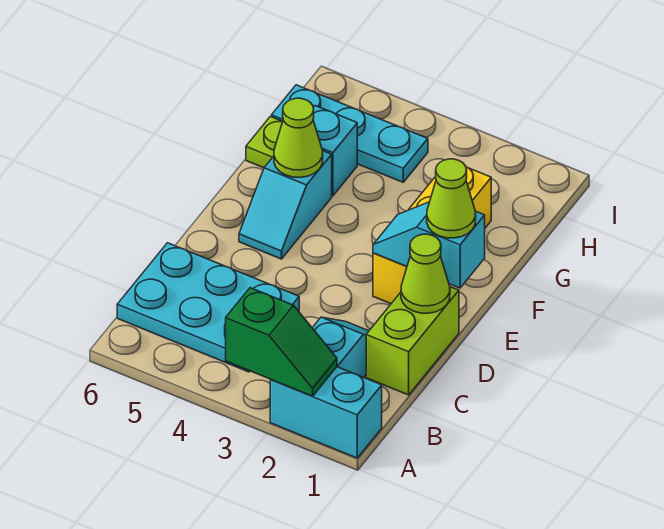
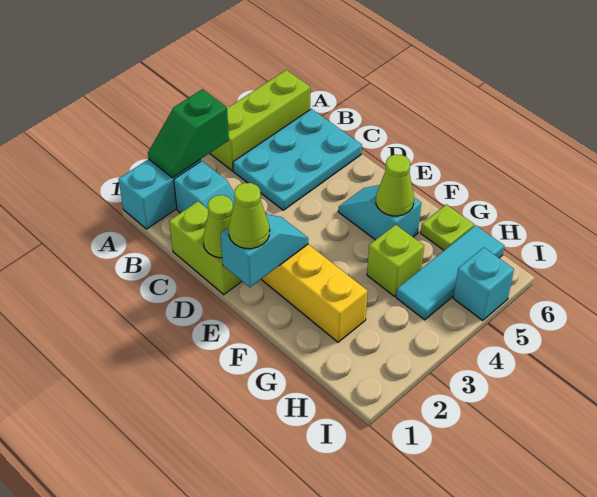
none -> lime brick A4:A6 level 1
none -> lime brick G4 level 1
cyan brick G5 level 1 -> cyan brick I5 level 1
cyan plate H4:H6 level 1 -> cyan tile H4:H6 level 1

